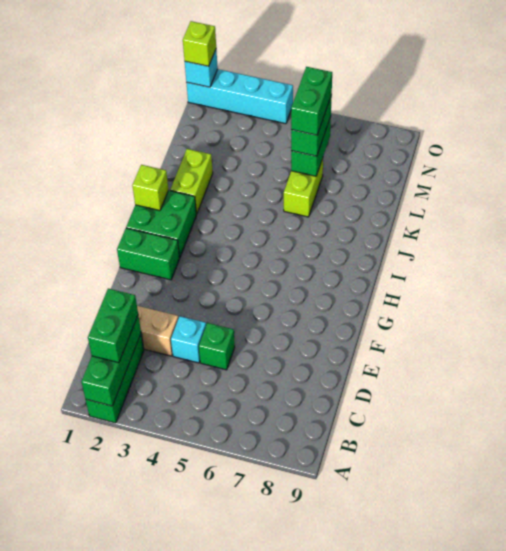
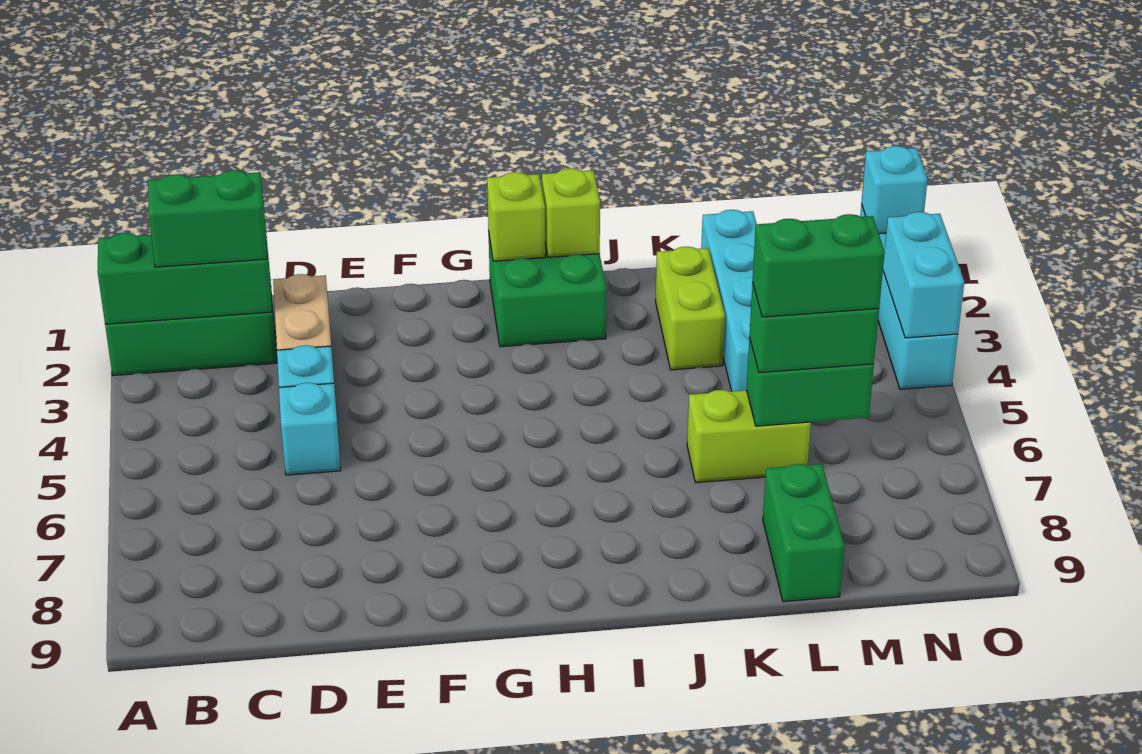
green brick D5 level 1 -> cyan brick D5 level 1
green brick G1:G2 level 1 -> green brick L8:L9 level 1
lime brick J2:K2 level 1 -> lime brick K2:K3 level 1
none -> cyan brick L1:L4 level 1
lime brick O1 level 3 -> lime brick H1 level 2
none -> cyan brick O3:O4 level 2

